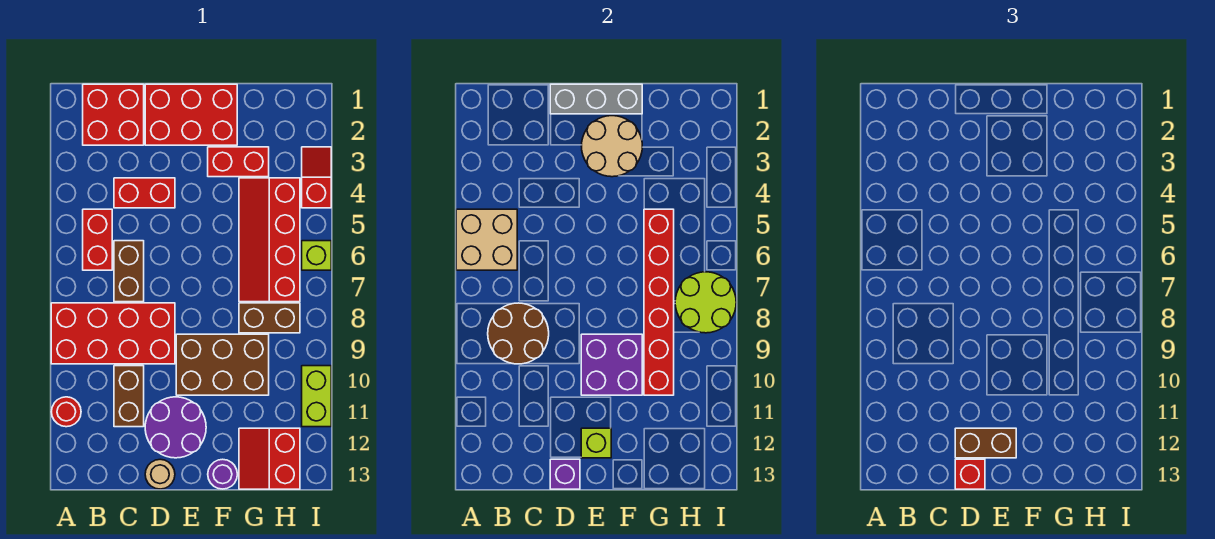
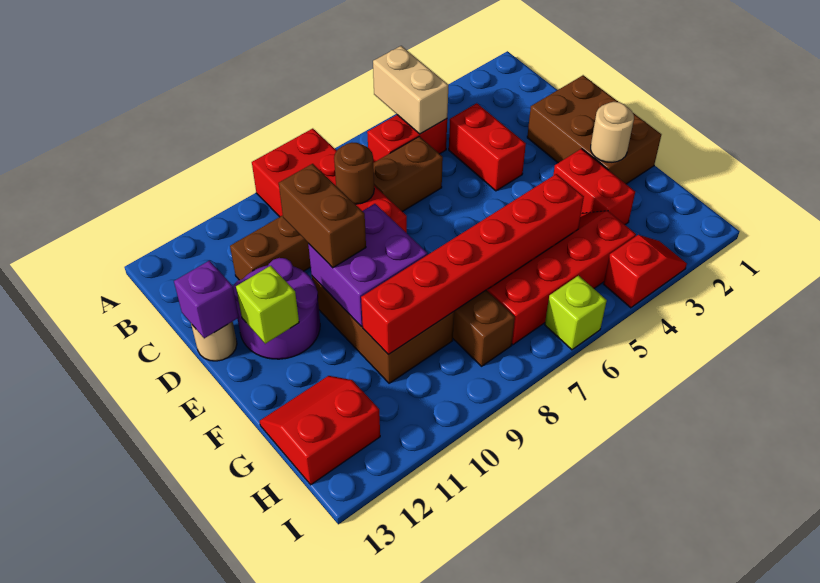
tan brick A5:B6 level 2 -> tan brick A5:B5 level 2
red round brick A11 level 1 -> none
red brick B1:C2 level 1 -> none
brown round brick B8:C9 level 2 -> brown round brick C8 level 2
red brick D1:F2 level 1 -> brown brick D1:F2 level 1
grey brick D1:F1 level 2 -> none
brown brick D12:E12 level 3 -> brown brick D10:E10 level 3
red brick D13 level 3 -> none
tan round brick E2:F3 level 2 -> tan round brick F2 level 2
purple round brick F13 level 1 -> none
lime round brick H7:I8 level 2 -> none
lime brick I10:I11 level 1 -> none

